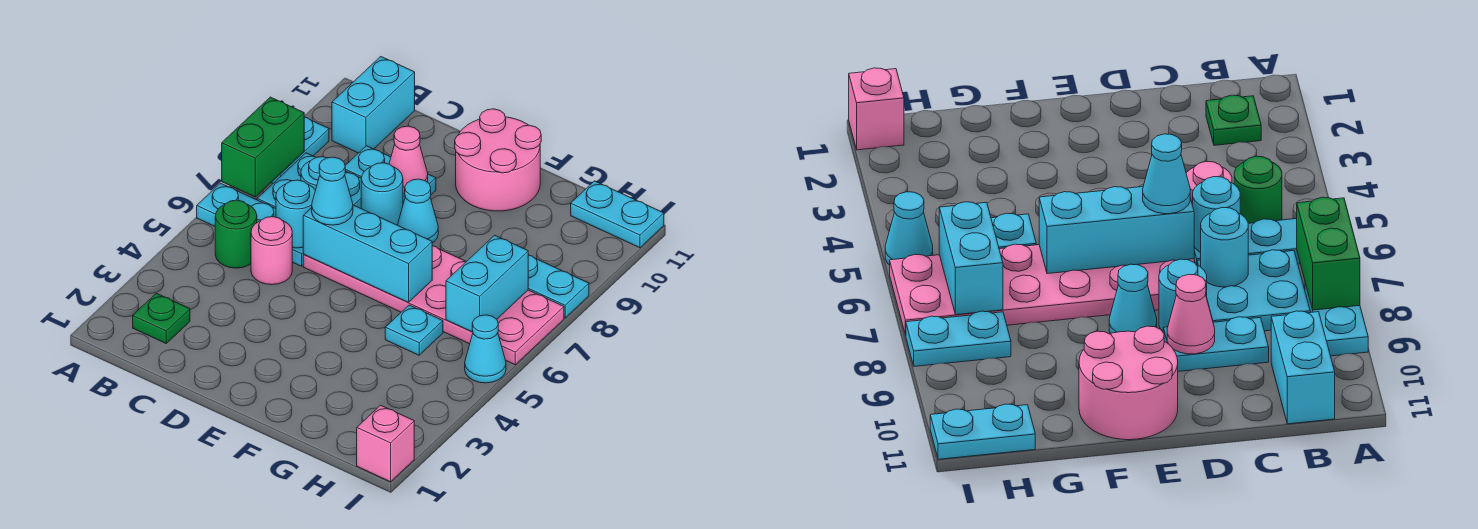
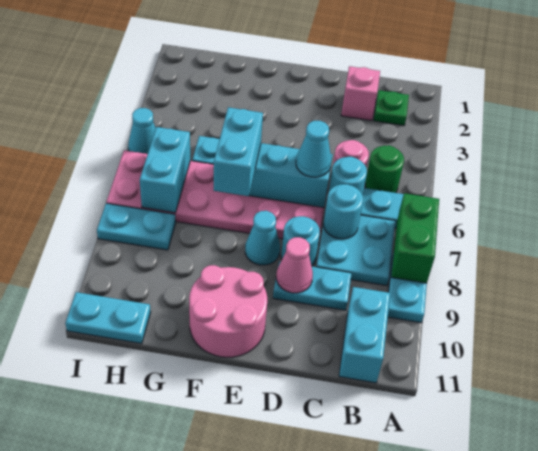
none -> cyan brick F6:F7 level 3
pink brick I1 level 1 -> pink brick C2 level 1

